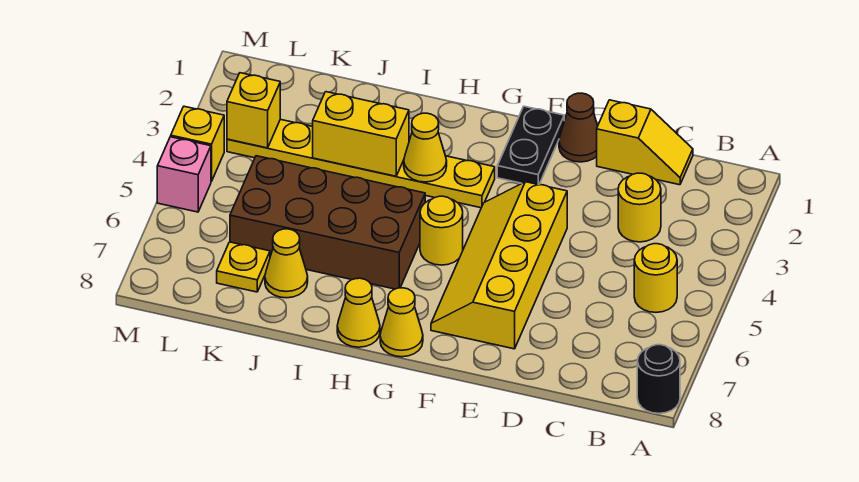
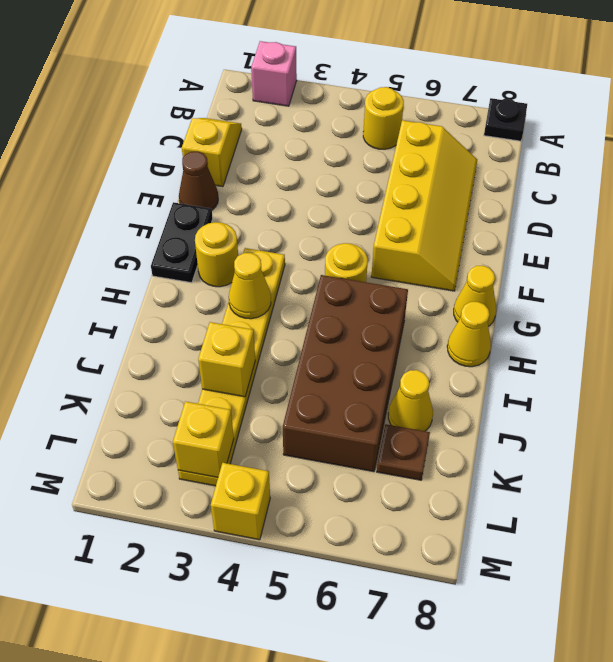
black round brick A8 level 1 -> black plate A8 level 1
yellow round brick C3 level 1 -> yellow round brick G2 level 1
yellow slope E4:F7 level 1 top E -> yellow slope C6:F7 level 1 top 6
black plate F1:F2 level 1 -> black plate F1:G1 level 1
yellow brick I3:J3 level 2 -> yellow brick J3 level 2
yellow plate K7 level 1 -> brown plate K7 level 1
pink brick M5 level 1 -> pink brick A2 level 1

